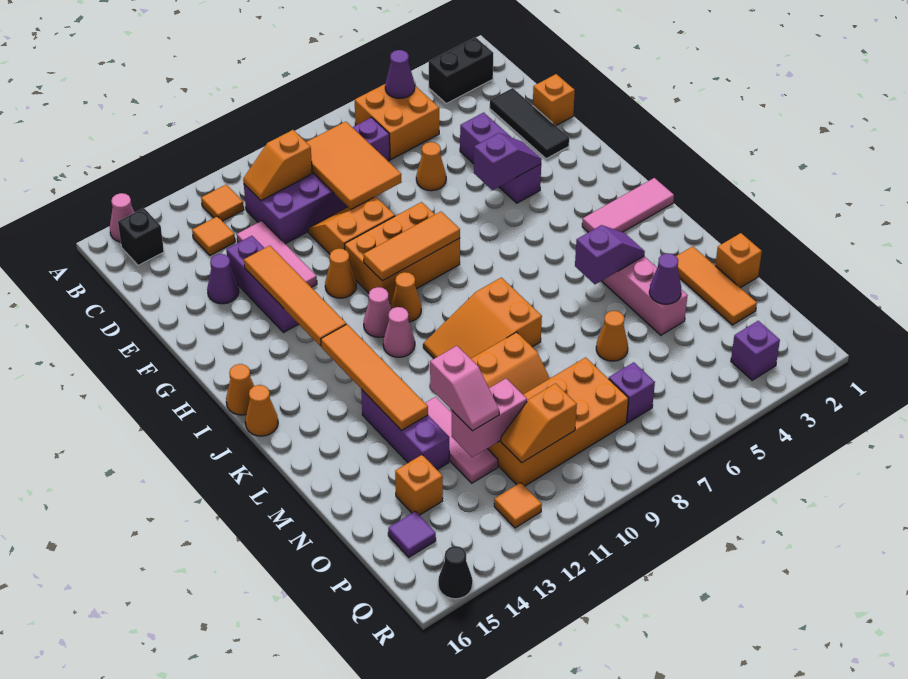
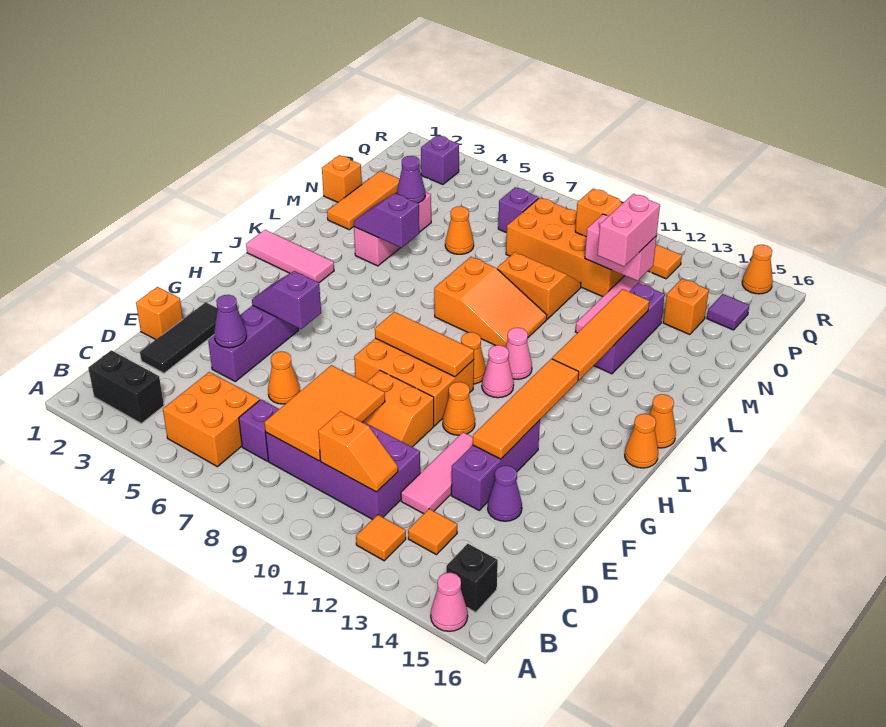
purple cone B5 level 2 -> purple cone E4 level 2
pink slope N12:O12 level 3 top N -> pink brick N12:O12 level 3
black cone R15 level 1 -> orange cone R15 level 1

